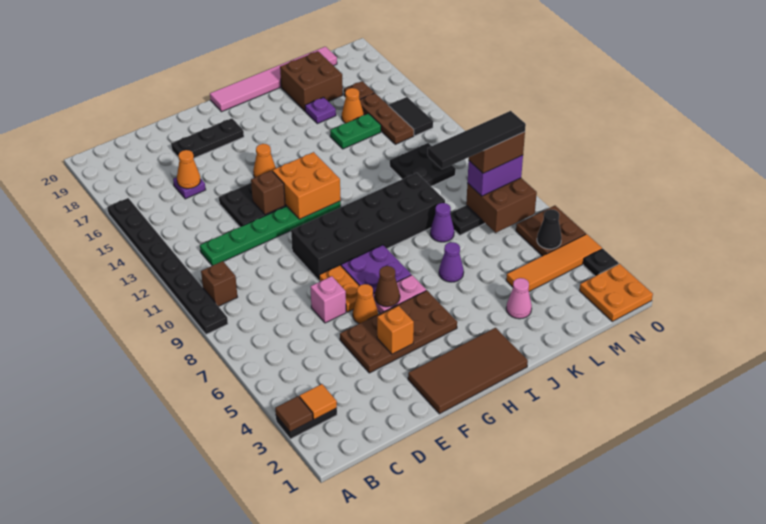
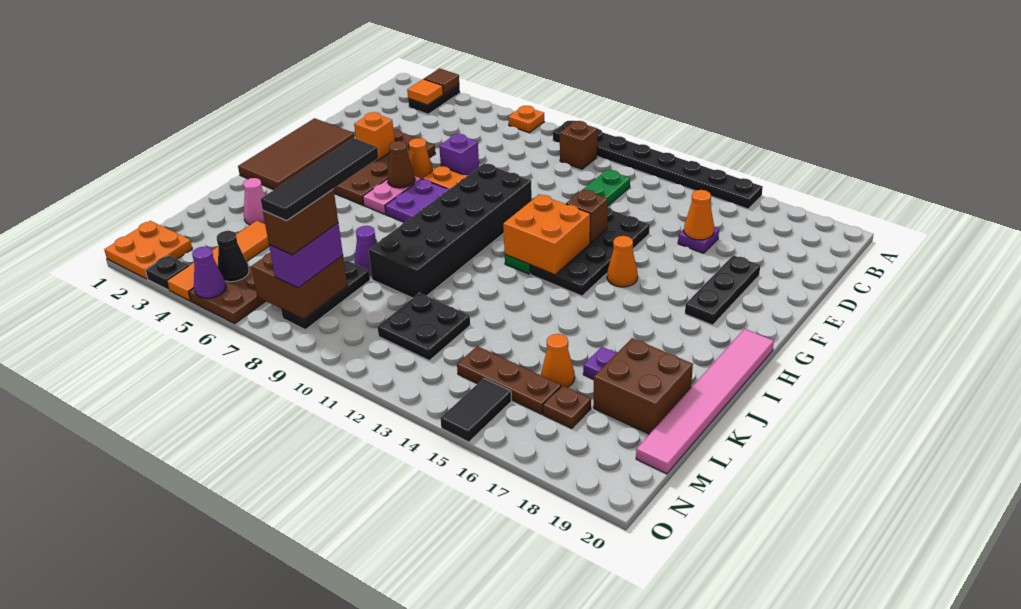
none -> orange plate A7 level 1
pink brick E7 level 1 -> purple brick E7 level 1
purple cone J6 level 1 -> purple cone O5 level 2
green plate K15:L15 level 1 -> none
black tile N14:N15 level 1 -> black tile N15:O15 level 1

